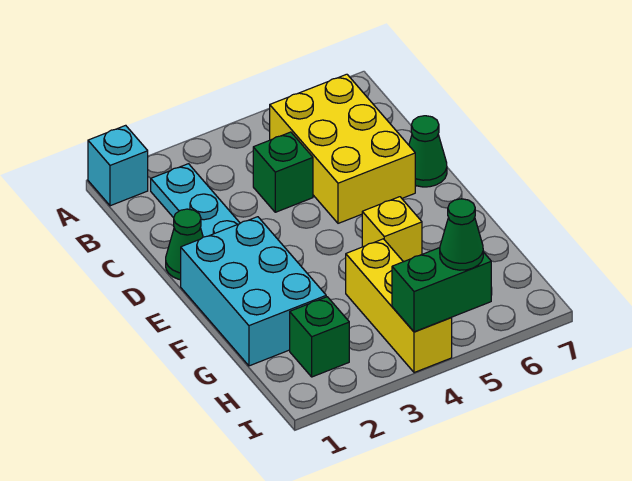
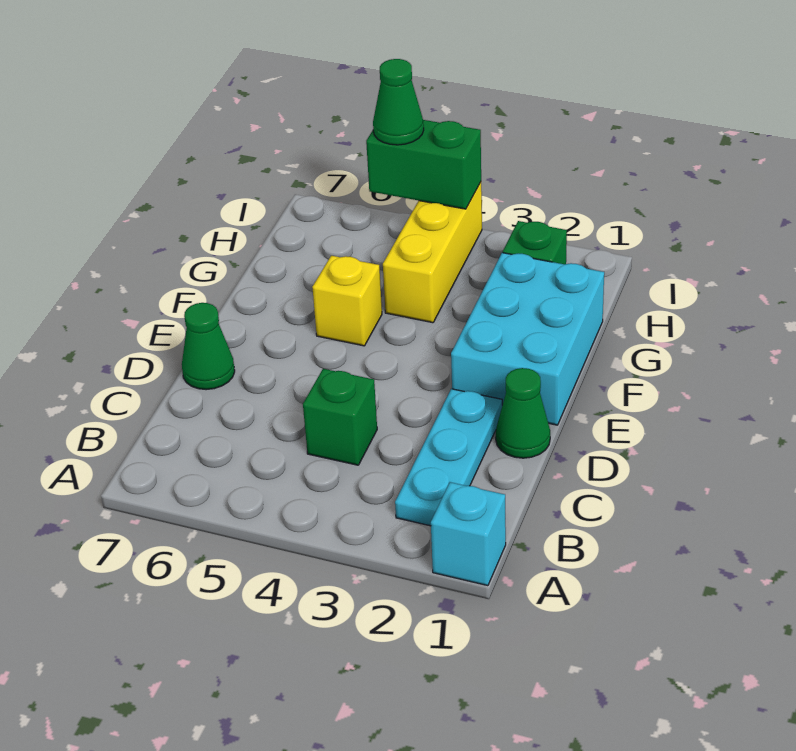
yellow brick B5:D6 level 1 -> none

